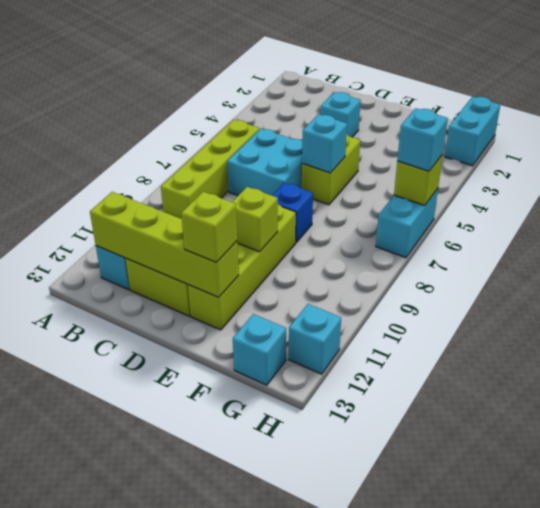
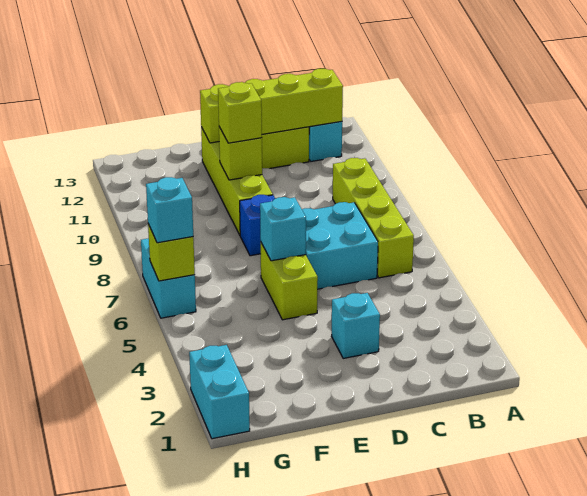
lime brick E12 level 3 -> lime brick E10 level 3
cyan brick G13 level 1 -> none
cyan brick H12 level 1 -> none

